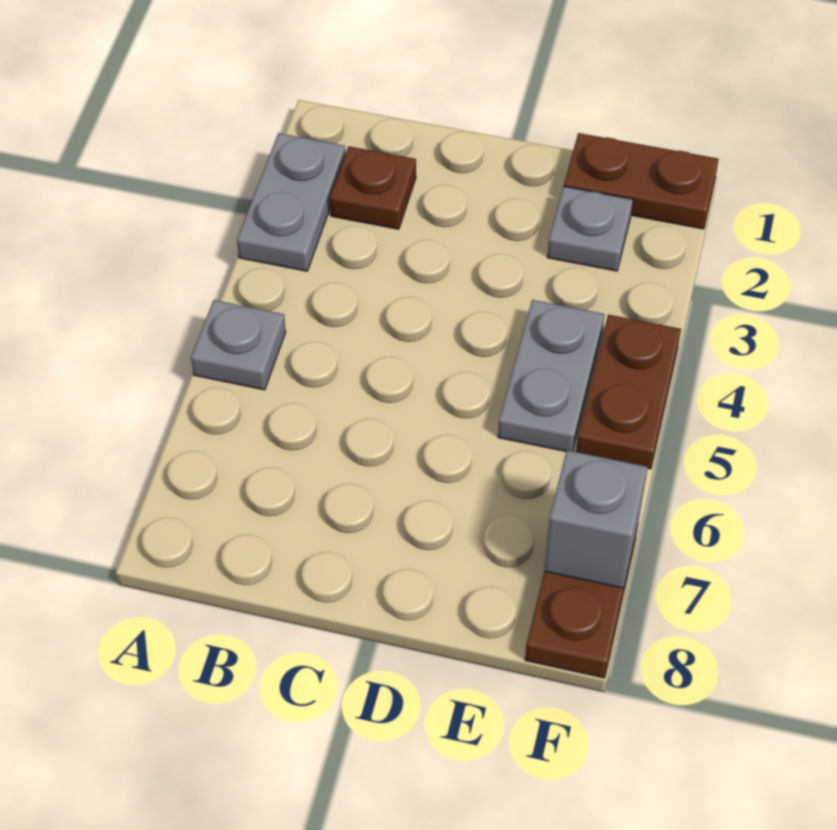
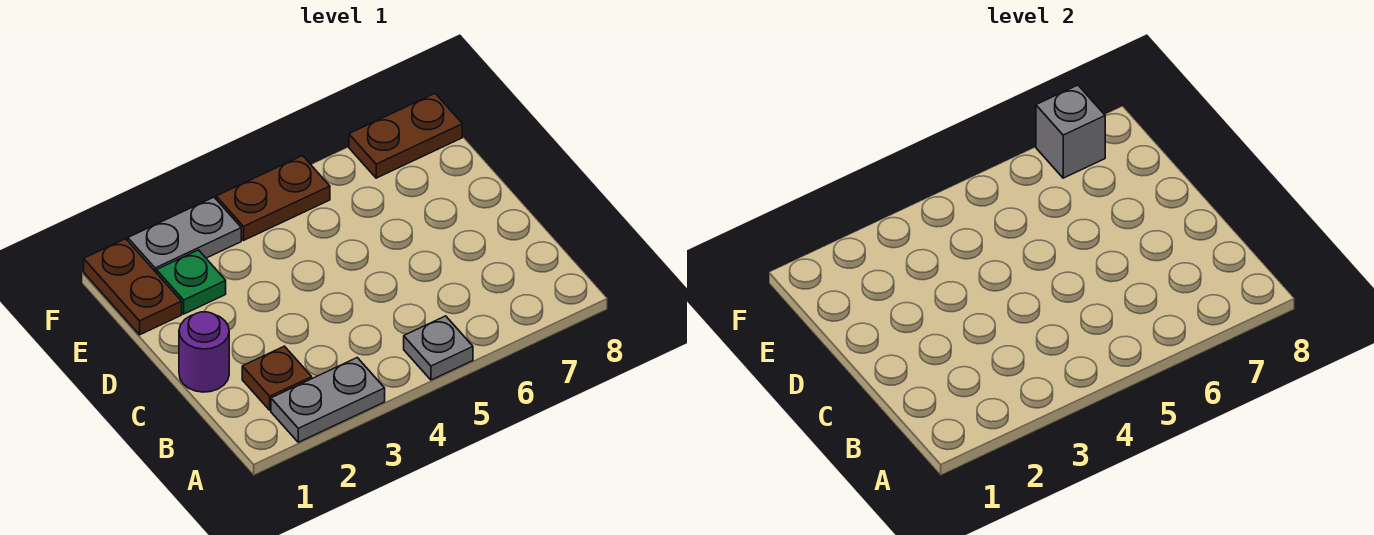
none -> purple round brick C1 level 1
grey plate E2 level 1 -> green plate E2 level 1
grey plate E4:E5 level 1 -> grey plate F2:F3 level 1

